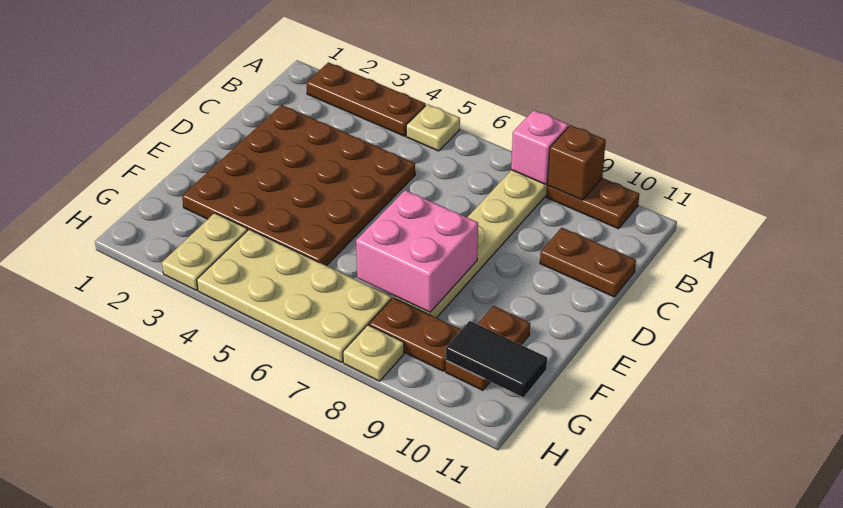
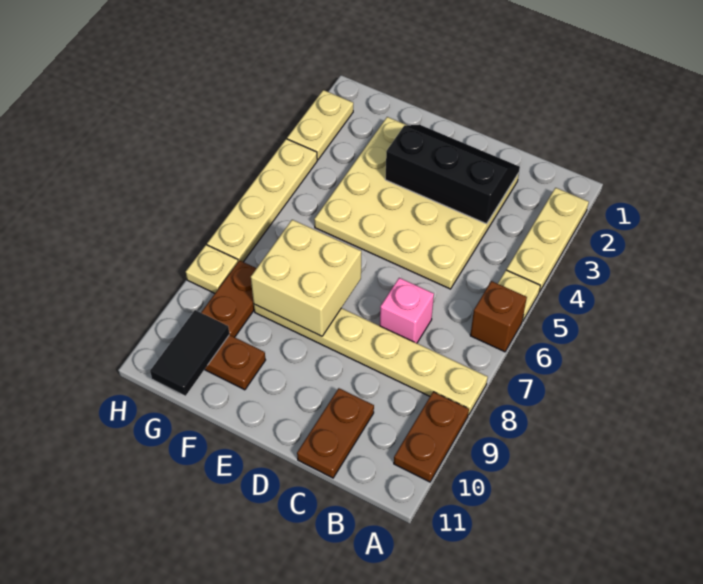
brown plate A2:A4 level 1 -> tan plate A2:A4 level 1
pink brick A8 level 2 -> pink brick C7 level 1
brown brick A9 level 2 -> brown brick A6 level 1
brown plate C2:F5 level 1 -> tan plate C2:F5 level 1
none -> black slope C2:E3 level 2 top 3
pink brick E7:F8 level 2 -> tan brick E7:F8 level 2
tan plate G3:H3 level 1 -> tan plate H2:H3 level 1
tan plate G4:H7 level 1 -> tan plate H4:H7 level 1

